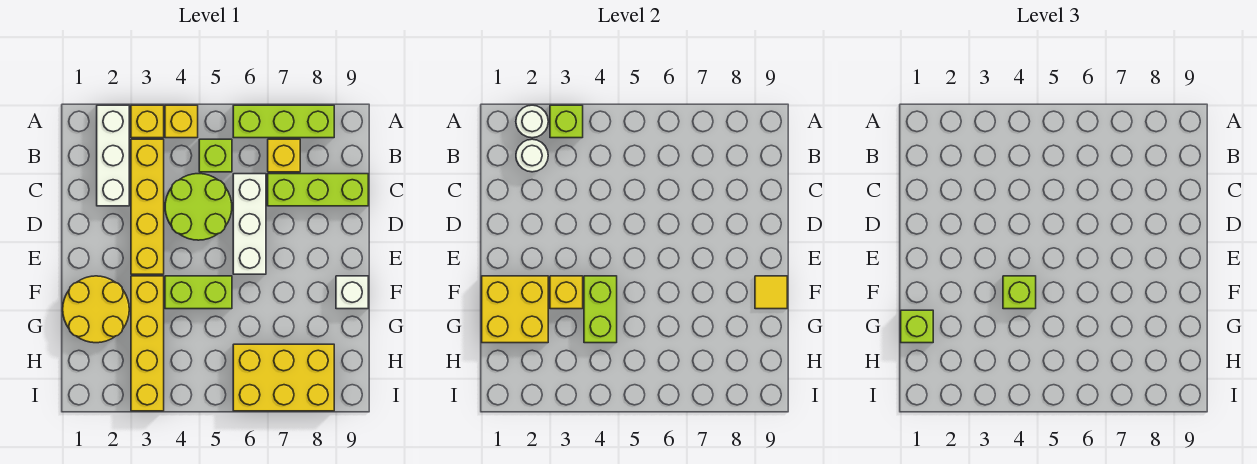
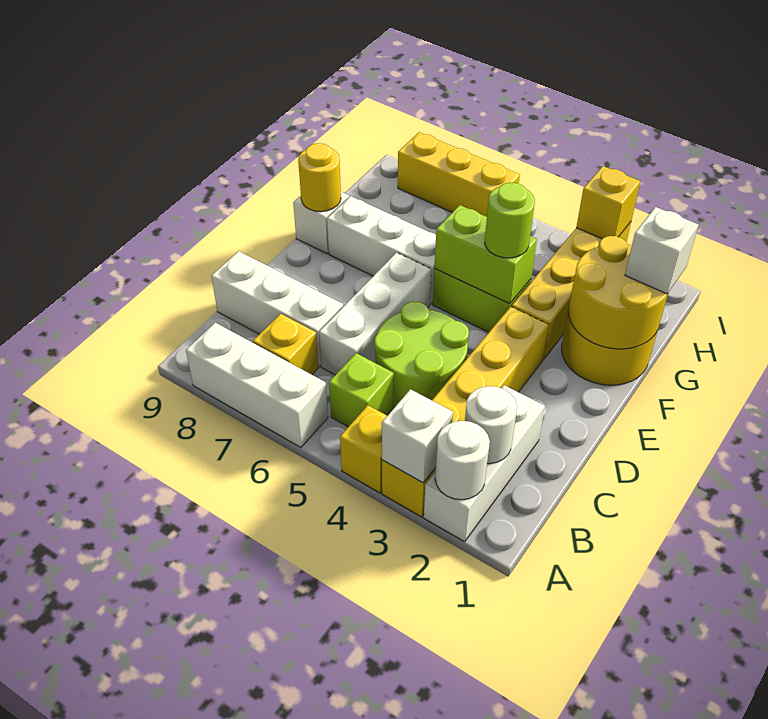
lime brick A3 level 2 -> white brick A3 level 2
lime brick A6:A8 level 1 -> white brick A6:A8 level 1
lime brick C7:C9 level 1 -> white brick C7:C9 level 1
yellow brick F1:G2 level 2 -> yellow round brick F1:G2 level 2
yellow brick F3 level 2 -> yellow brick I3 level 2
lime brick F4:G4 level 2 -> lime brick F4:F5 level 2
lime brick F4 level 3 -> lime round brick F4 level 3
none -> white brick F6:F8 level 1
yellow tile F9 level 2 -> yellow round brick F9 level 2
lime brick G1 level 3 -> white brick G1 level 3
yellow brick H6:I8 level 1 -> yellow brick I6:I8 level 1

